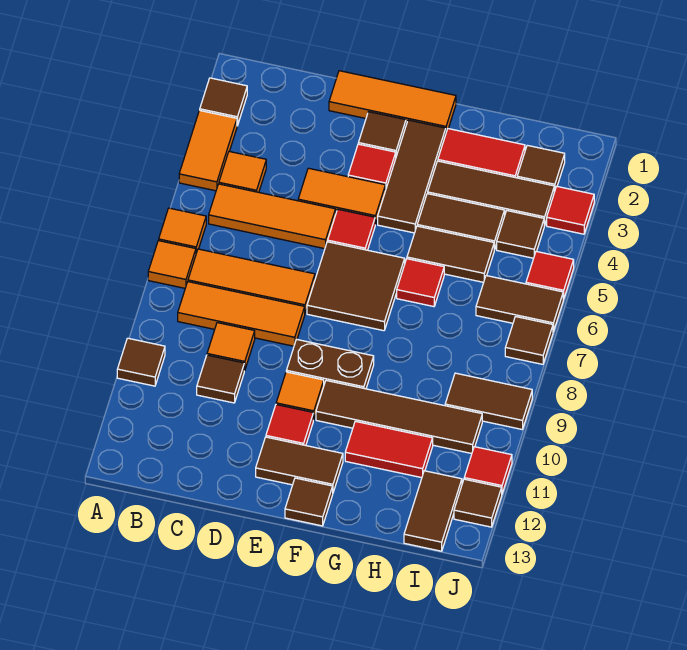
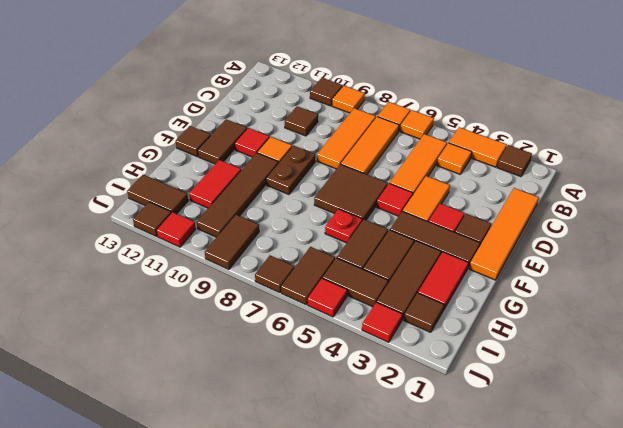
orange tile C9 level 1 -> orange tile A9 level 1
orange tile D1:F1 level 1 -> orange tile C1:F1 level 1
red tile G6 level 1 -> red plate G6 level 1
brown tile I4 level 1 -> brown tile I4:I5 level 1

